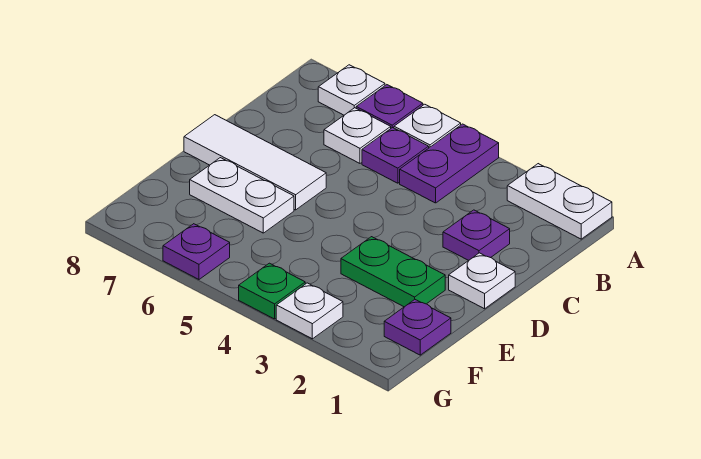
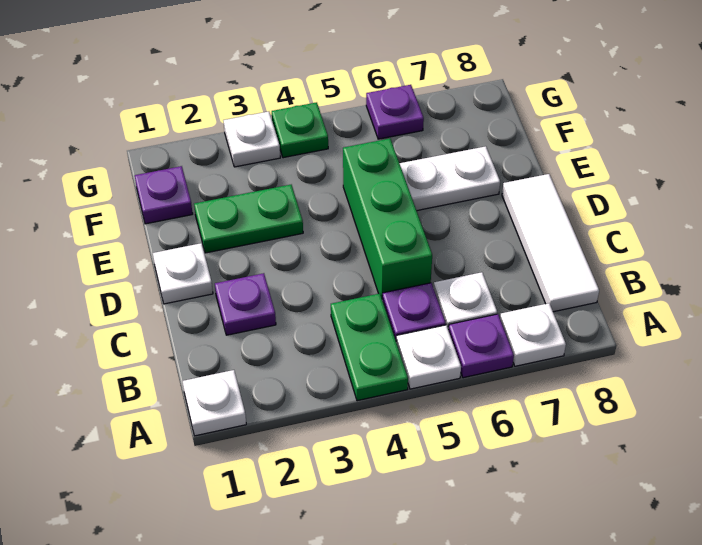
white plate A1:A2 level 1 -> white plate A1 level 1
purple plate A4:B4 level 1 -> green plate A4:B4 level 1
none -> green brick C5:E5 level 1
white tile D6:D8 level 1 -> white tile B8:D8 level 1

